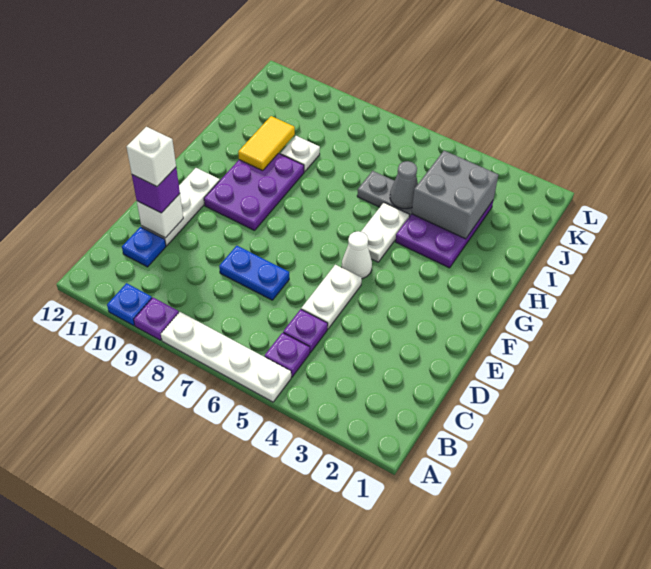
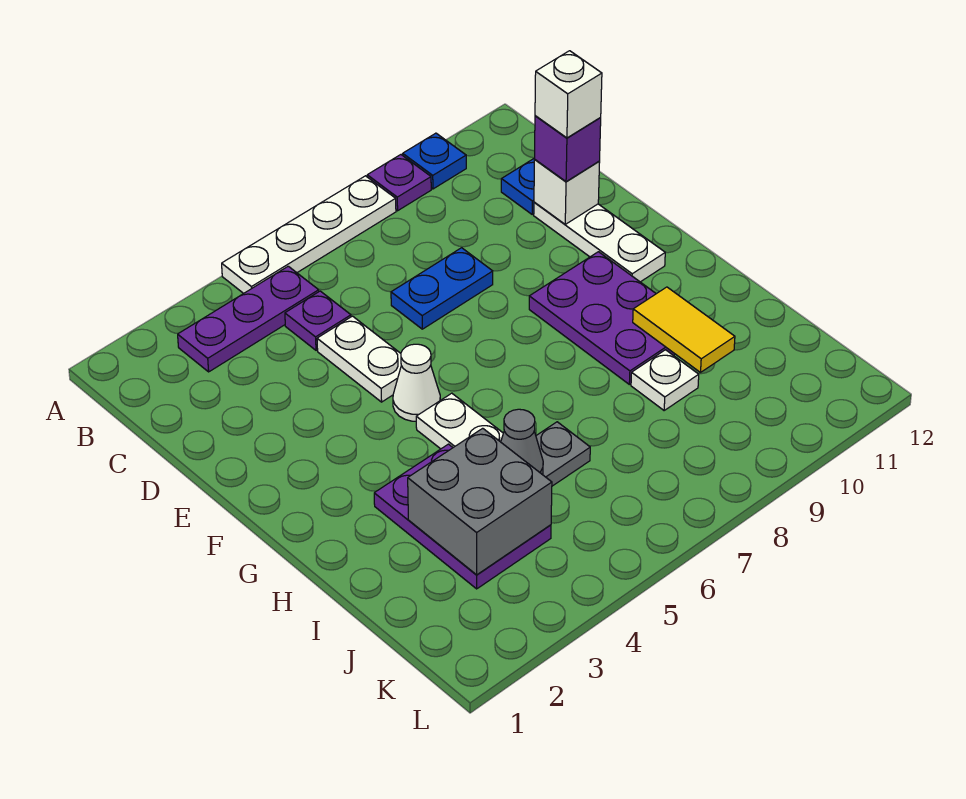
purple plate B5 level 1 -> purple plate B3:B5 level 1

